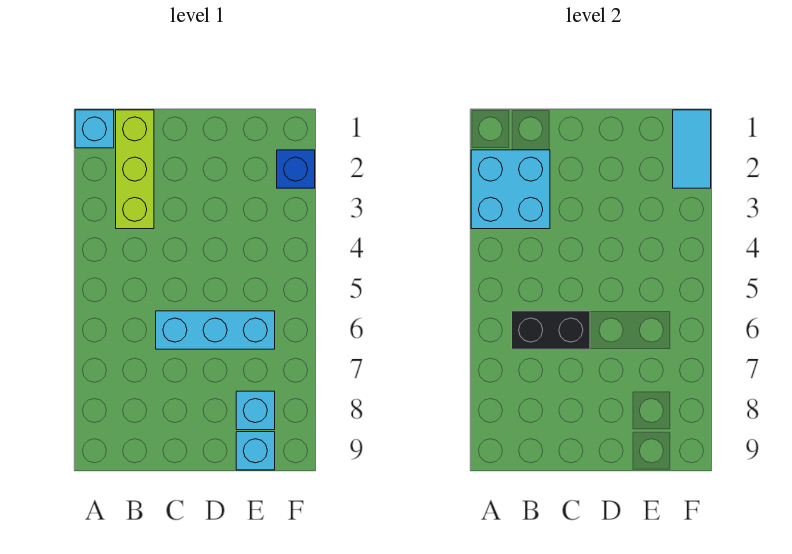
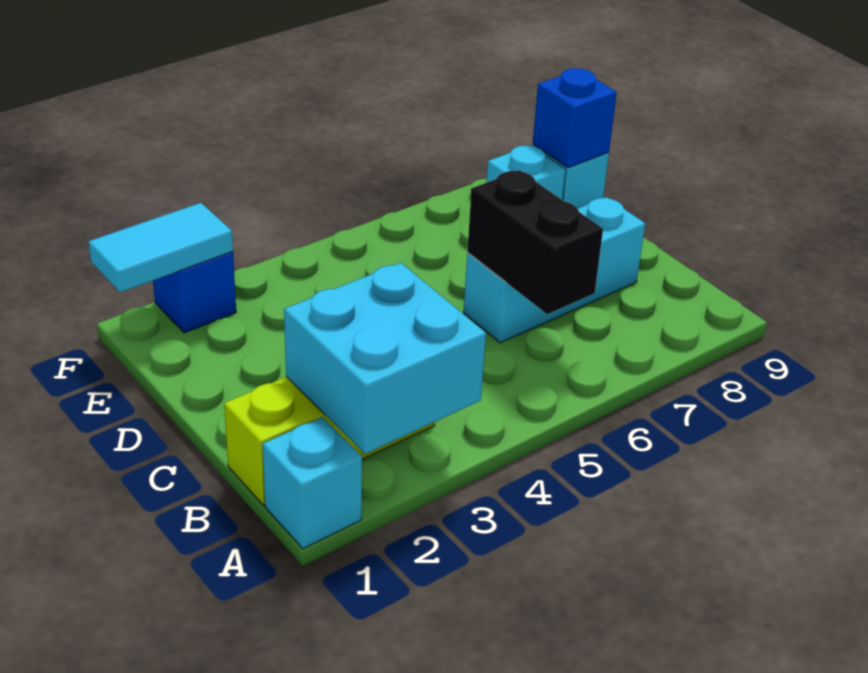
cyan brick C6:E6 level 1 -> cyan brick C6:C8 level 1
none -> blue brick E9 level 2

